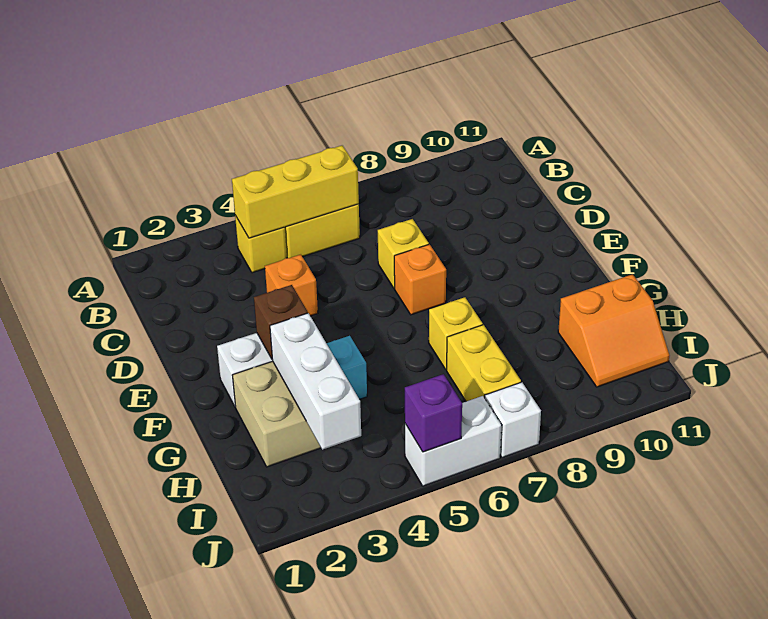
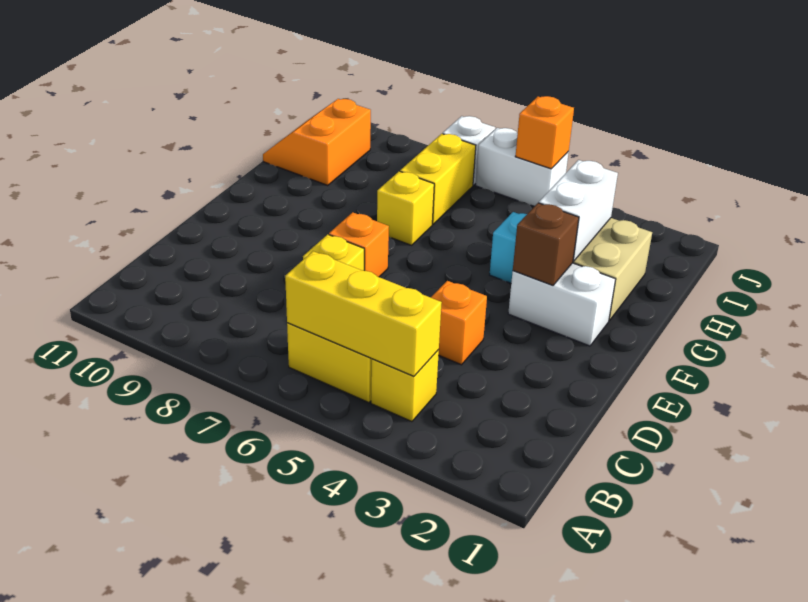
white brick G3:I3 level 2 -> white brick G3:H3 level 2
orange slope H10:I11 level 1 top H -> orange slope H10:I11 level 1 top 10
purple brick J5 level 2 -> orange brick J5 level 2

